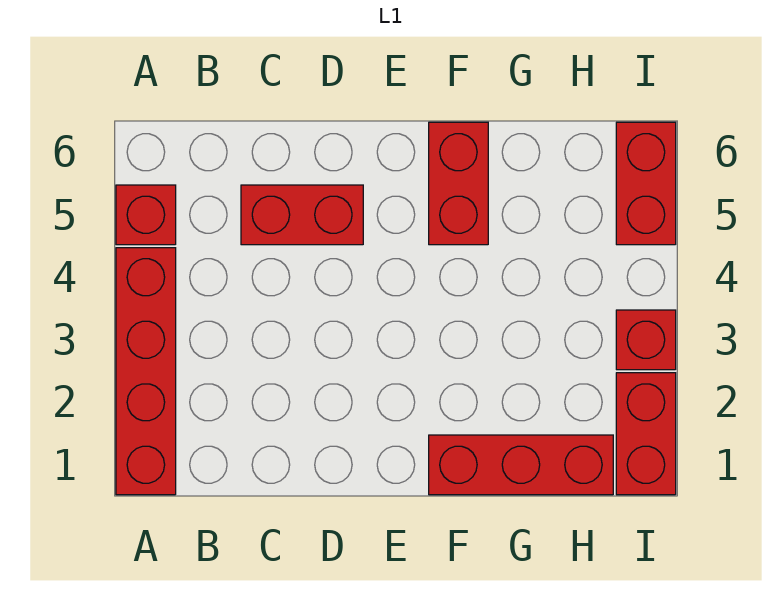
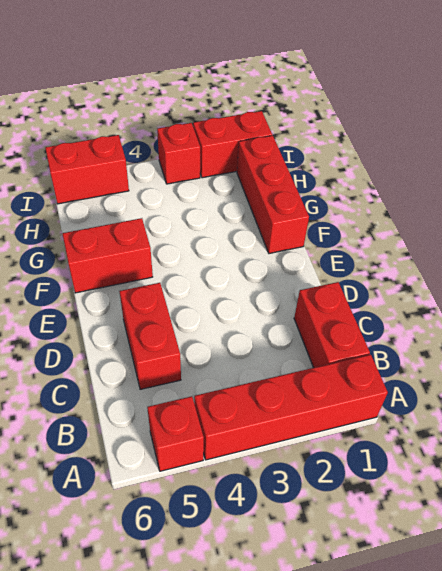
none -> red brick B1:C1 level 1

